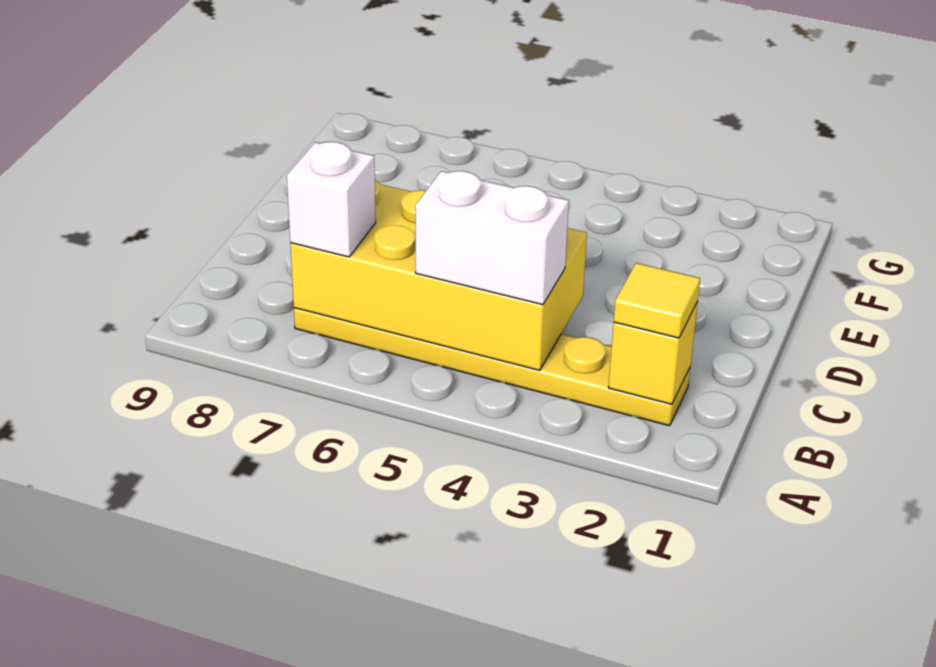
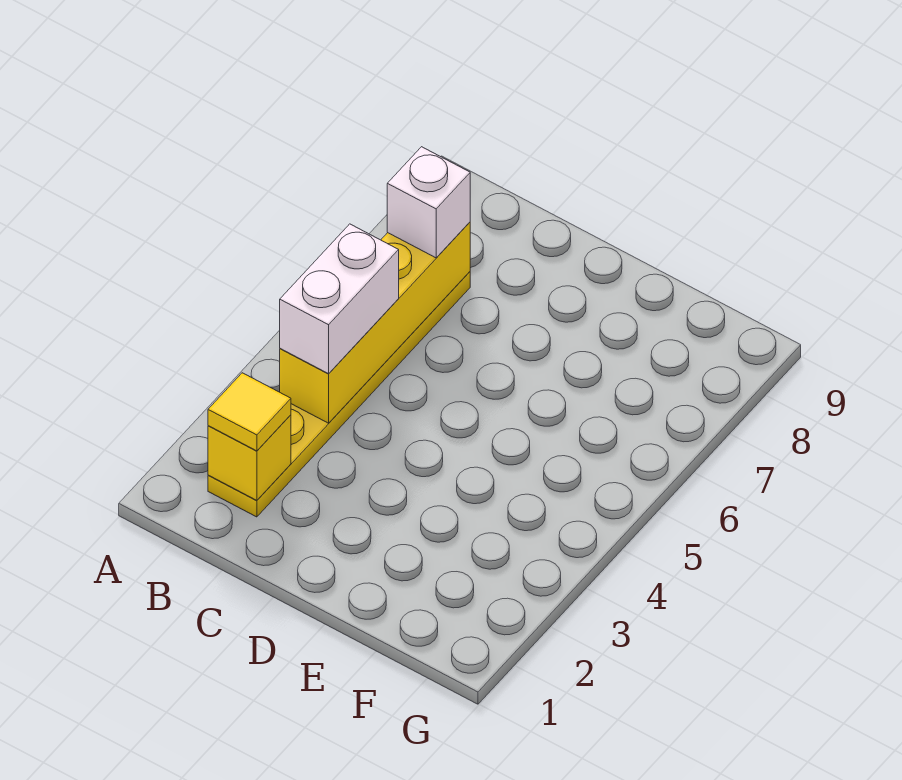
yellow brick B4:C7 level 2 -> yellow brick B4:B7 level 2

